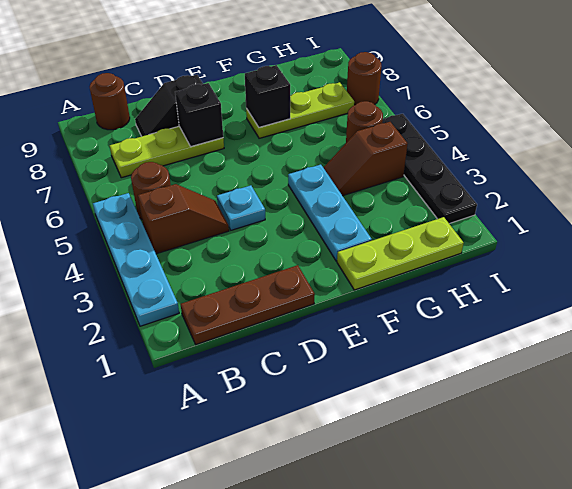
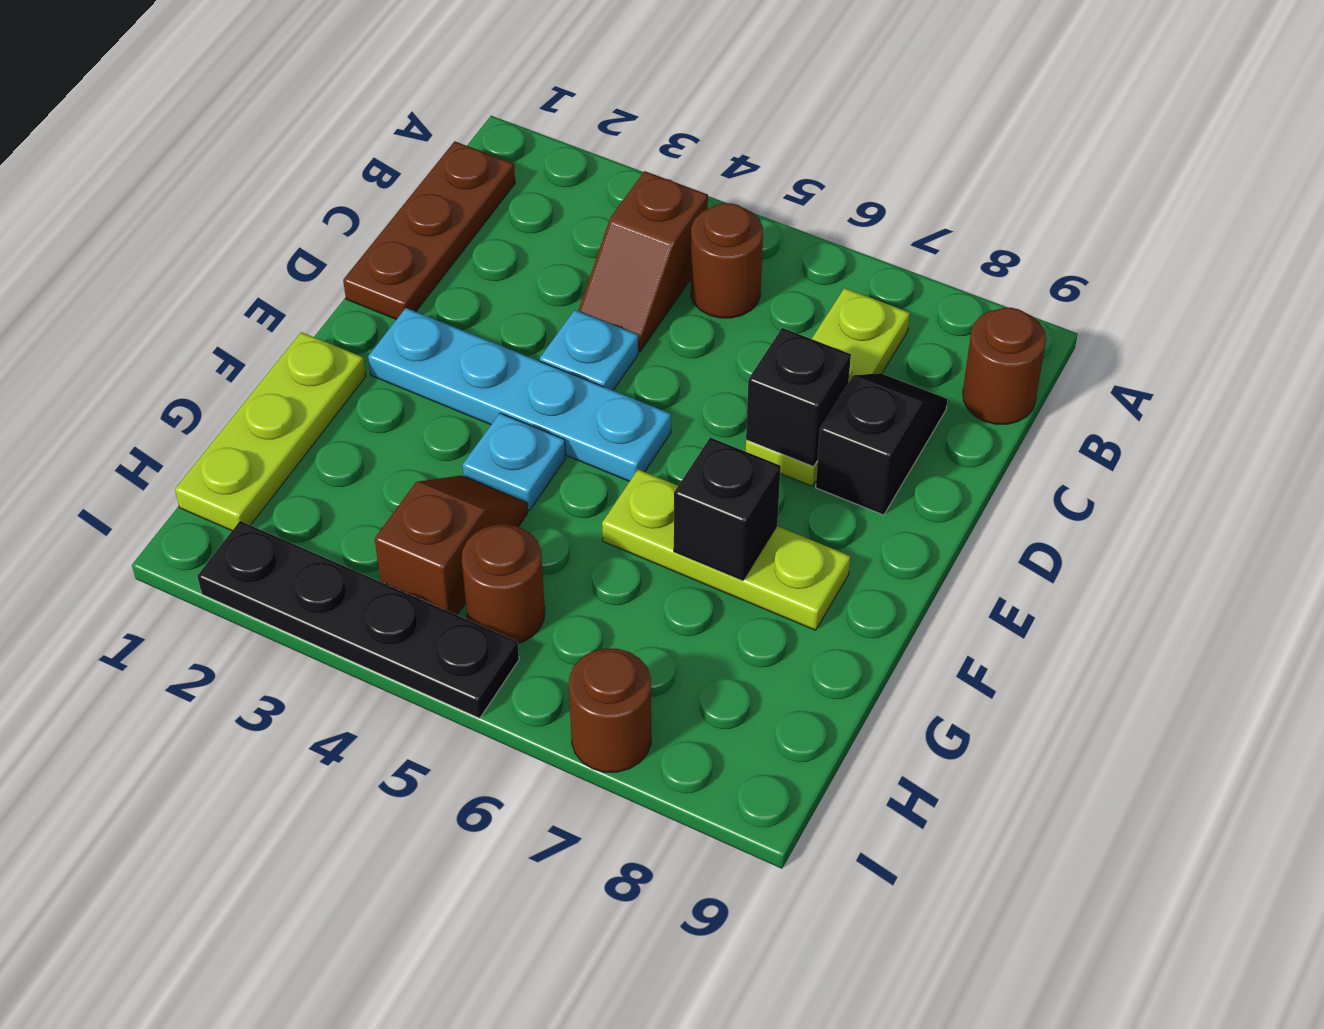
cyan plate A2:A5 level 1 -> cyan plate E2:E5 level 1
cyan plate F2:F4 level 1 -> cyan plate F4 level 1
lime plate F7:H7 level 1 -> lime plate F6:F8 level 1

